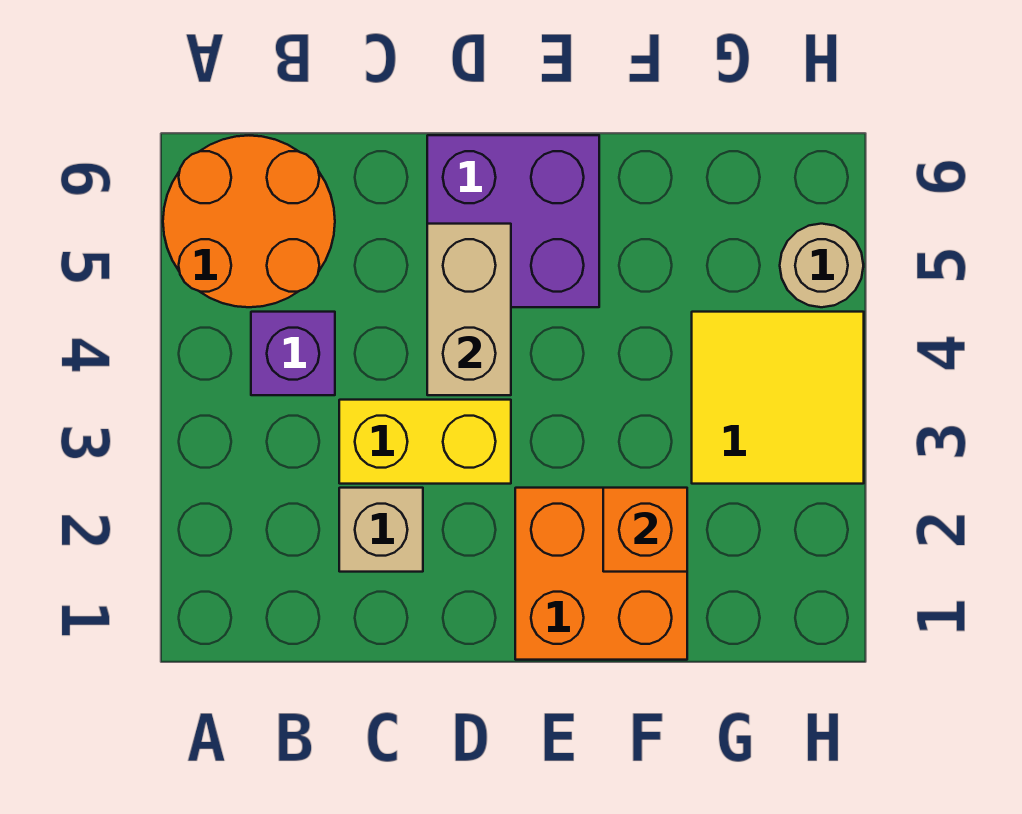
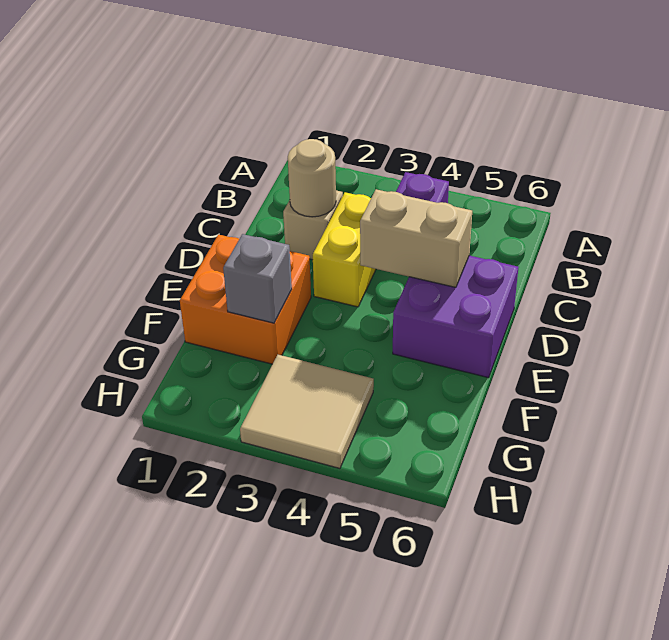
orange round brick A5:B6 level 1 -> none
orange brick F2 level 2 -> grey brick F2 level 2
yellow tile G3:H4 level 1 -> tan tile G3:H4 level 1
tan round brick H5 level 1 -> tan round brick C2 level 2

